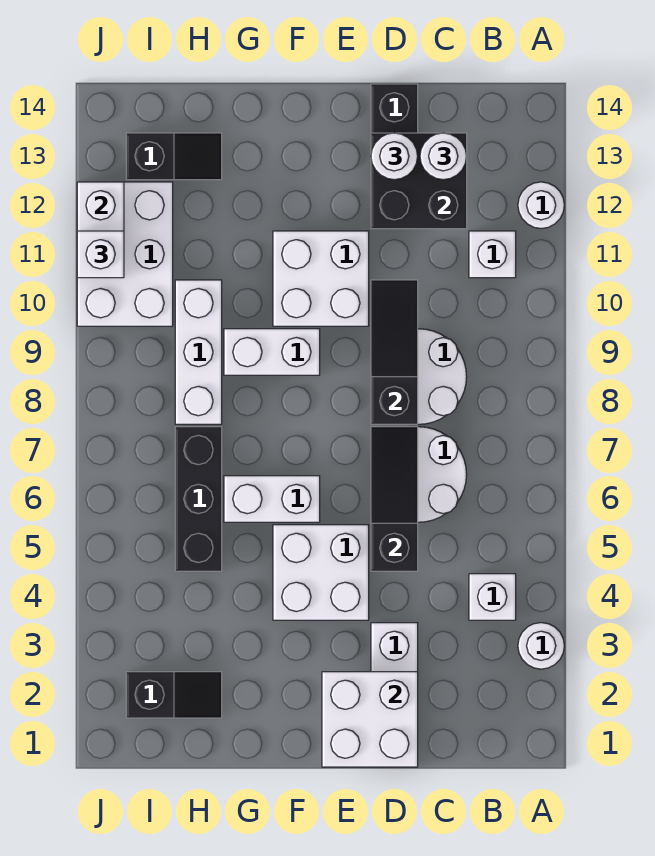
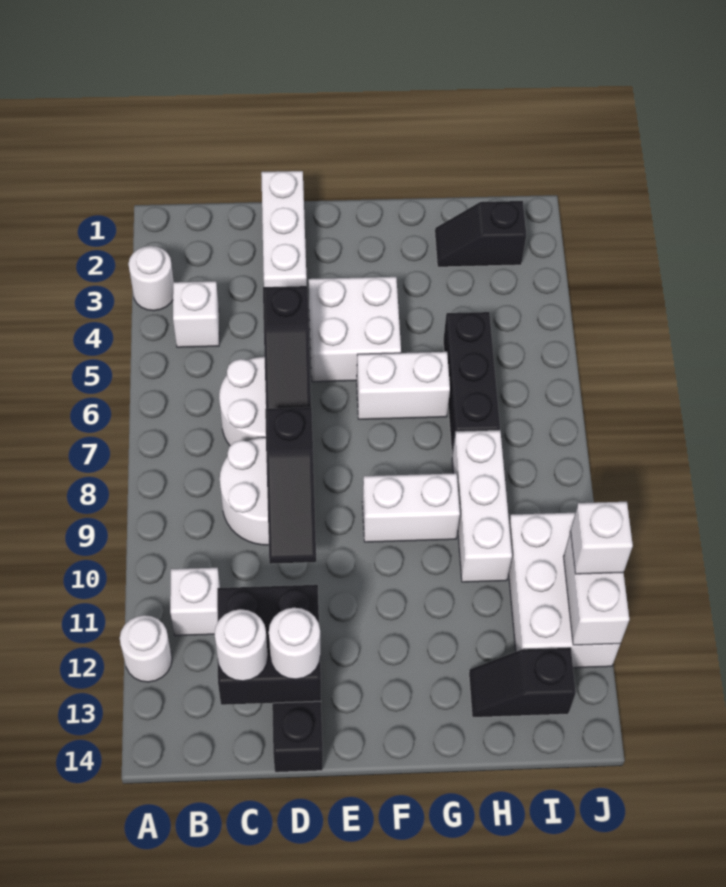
white brick D1:E2 level 2 -> none
white brick E10:F11 level 1 -> none

